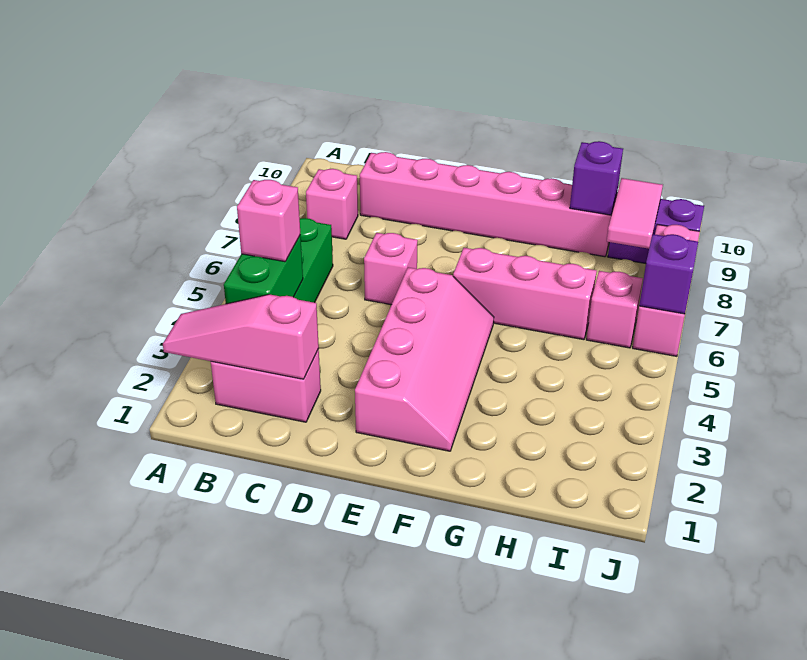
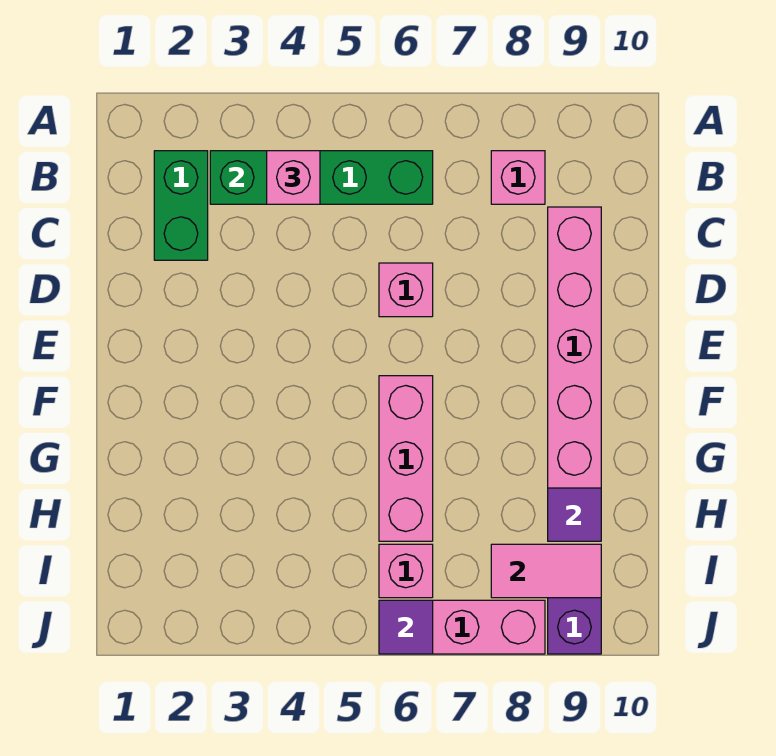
pink slope A2:C2 level 2 top C -> none
pink brick B2:C2 level 1 -> green brick B2:C2 level 1
pink slope E2:F5 level 1 top E -> none
purple brick H9 level 2 -> purple tile H9 level 2
purple brick J6 level 2 -> purple tile J6 level 2

